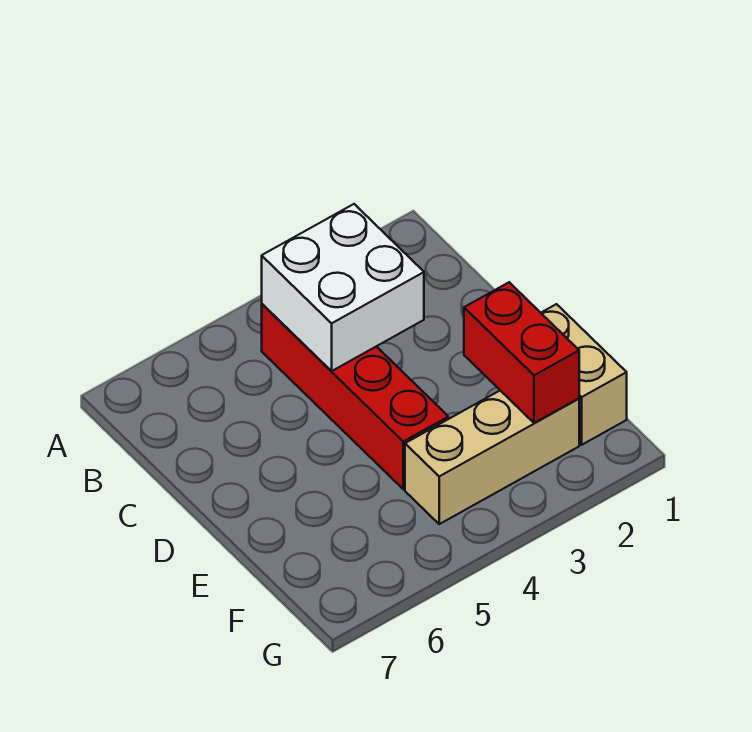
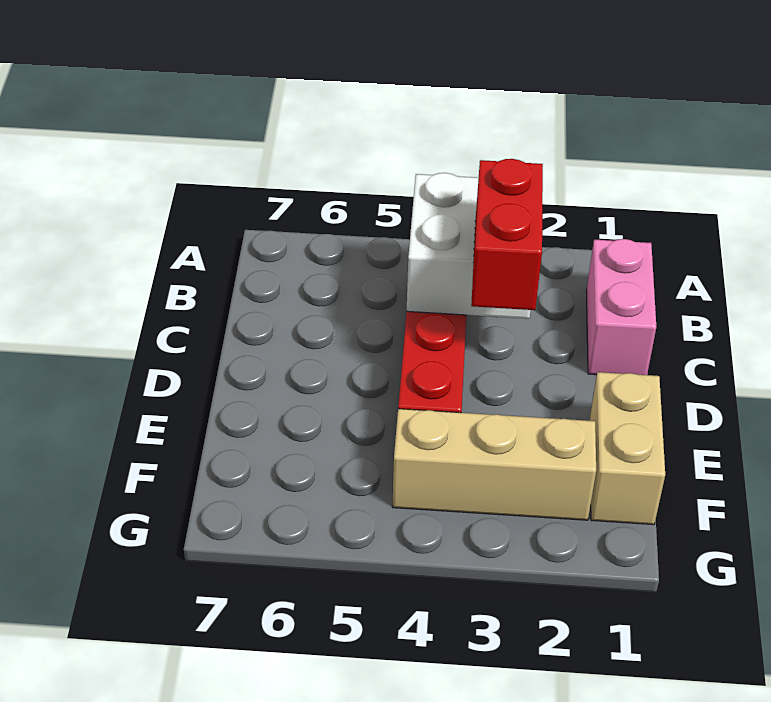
none -> pink brick B1:C1 level 1
red brick E2:F2 level 2 -> red brick C3:D3 level 3

